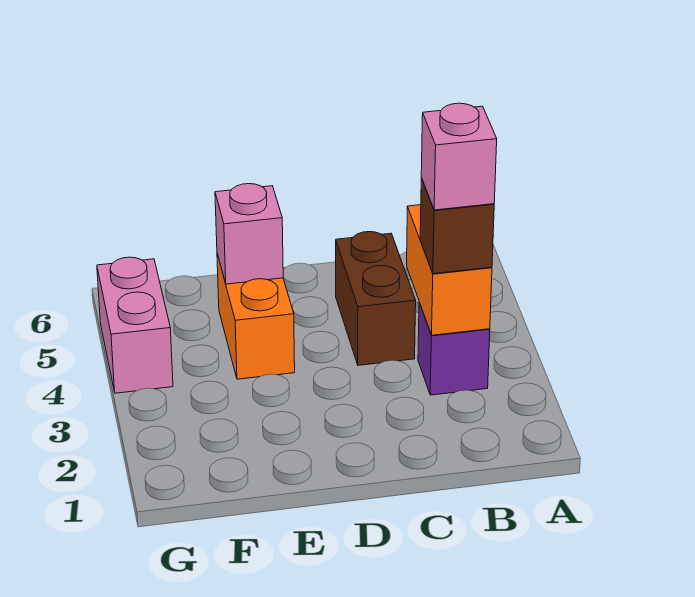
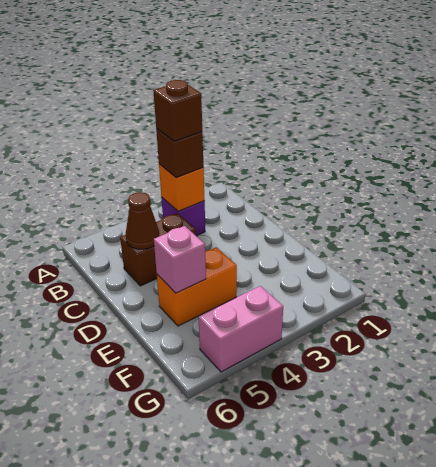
orange brick B3:B4 level 2 -> orange brick B3 level 2
pink brick B3 level 4 -> brown brick B3 level 4
none -> brown cone C5 level 2

